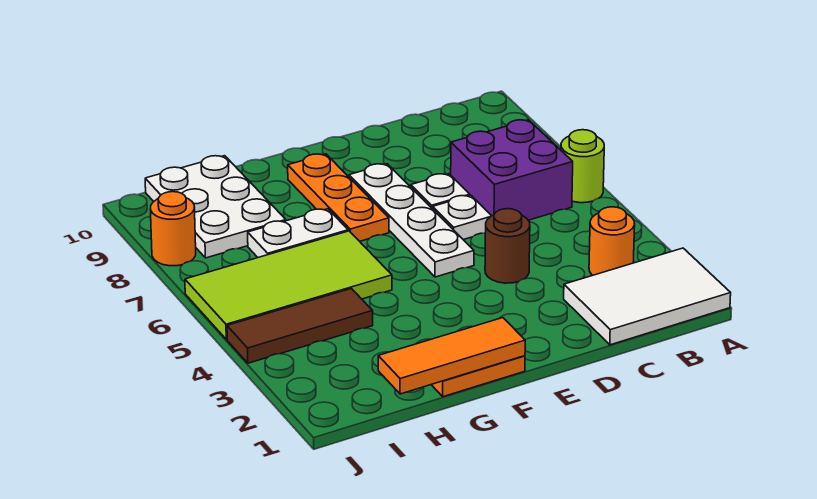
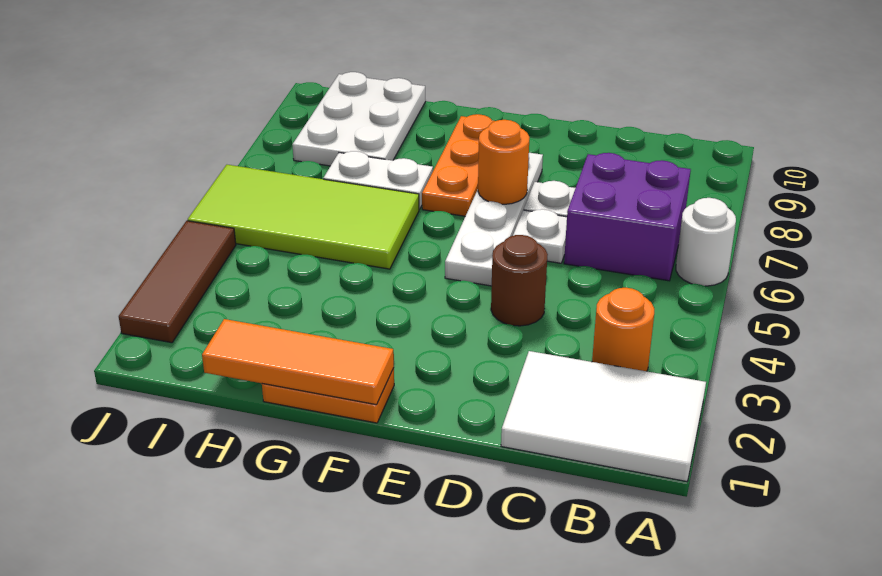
lime round brick A6 level 1 -> white round brick A6 level 1
brown tile H4:J4 level 1 -> brown tile J2:J4 level 1
orange round brick J8 level 1 -> orange round brick E7 level 2

